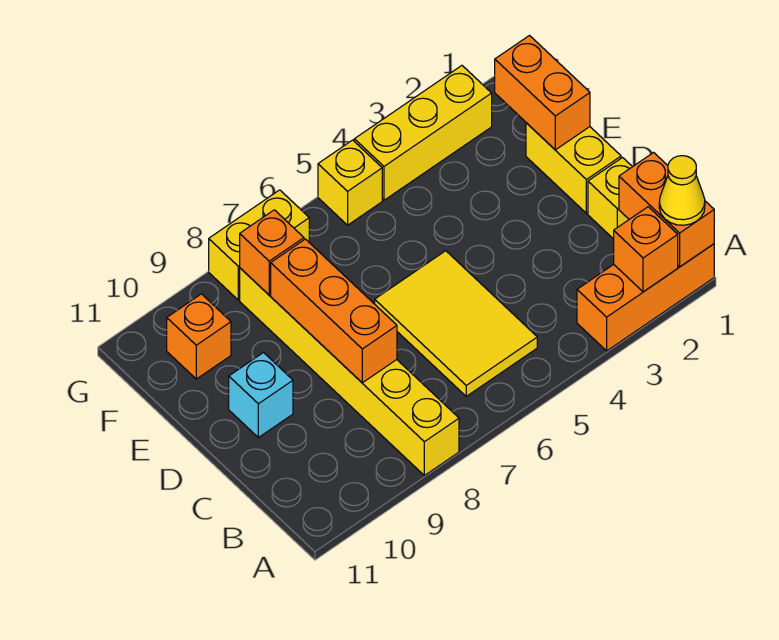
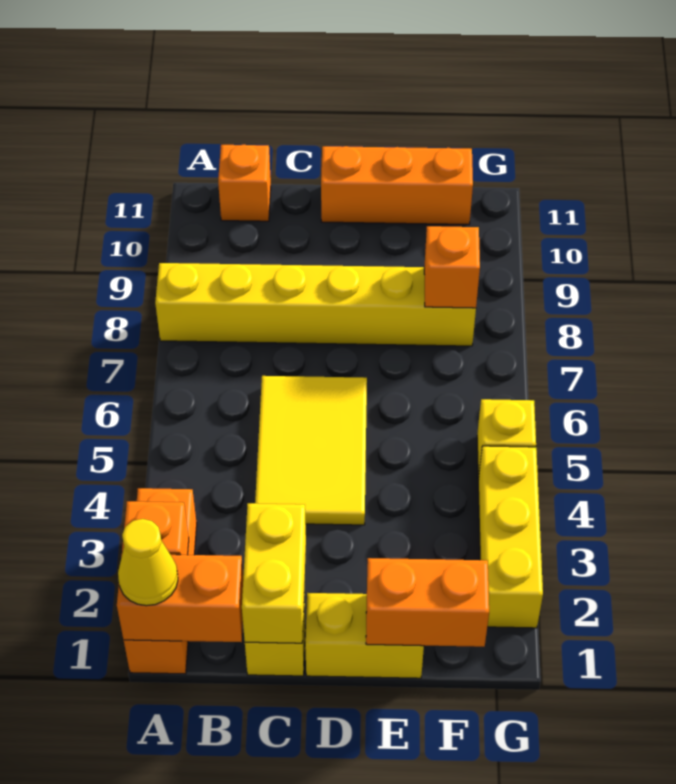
yellow tile B5:D6 level 1 -> yellow tile C4:D6 level 1
orange brick C8:E8 level 2 -> orange brick D11:F11 level 1
cyan brick D10 level 1 -> none
orange brick F10 level 1 -> orange brick B11 level 1
yellow brick G7:G8 level 1 -> yellow brick C1:C2 level 2

